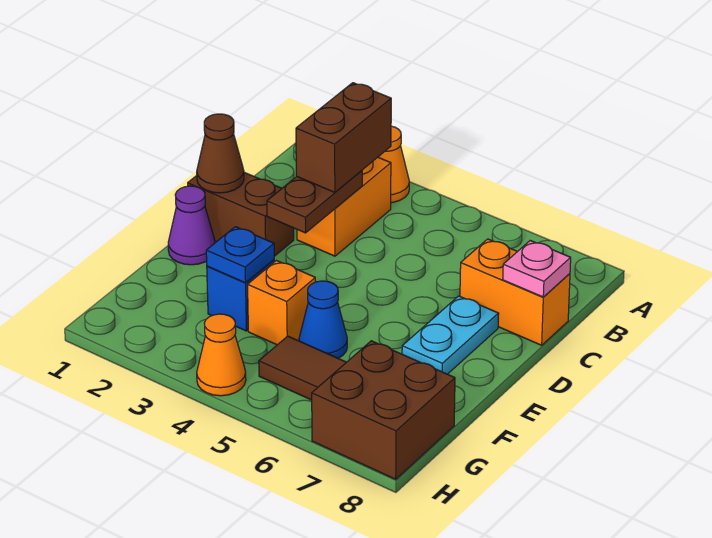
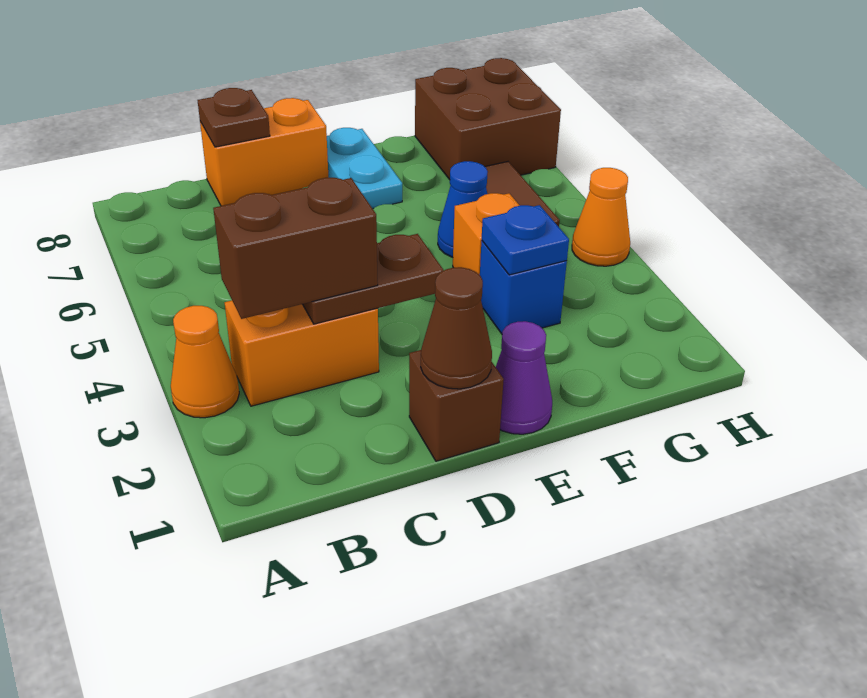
orange brick C7:C8 level 1 -> orange brick C8:D8 level 1
pink plate C8 level 2 -> brown plate C8 level 2
brown brick D1:D2 level 1 -> brown brick D1 level 1
cyan plate D7:E7 level 1 -> cyan plate E7:E8 level 1

